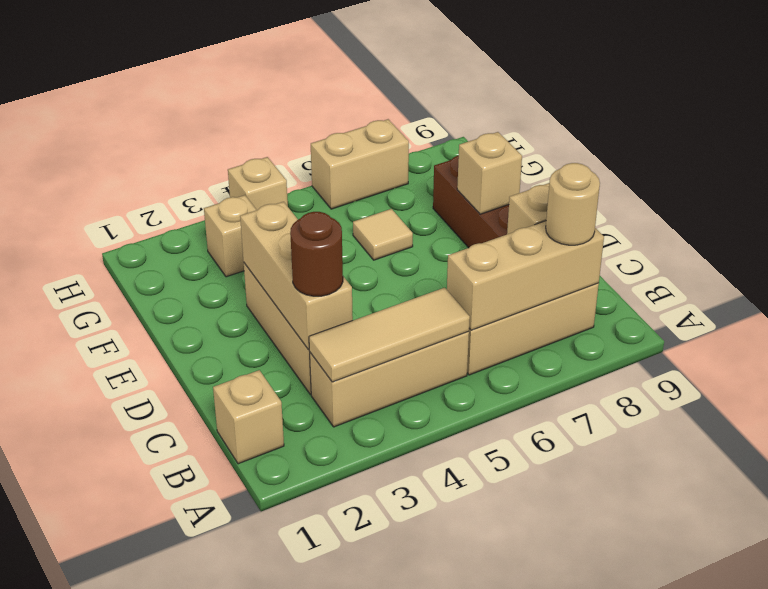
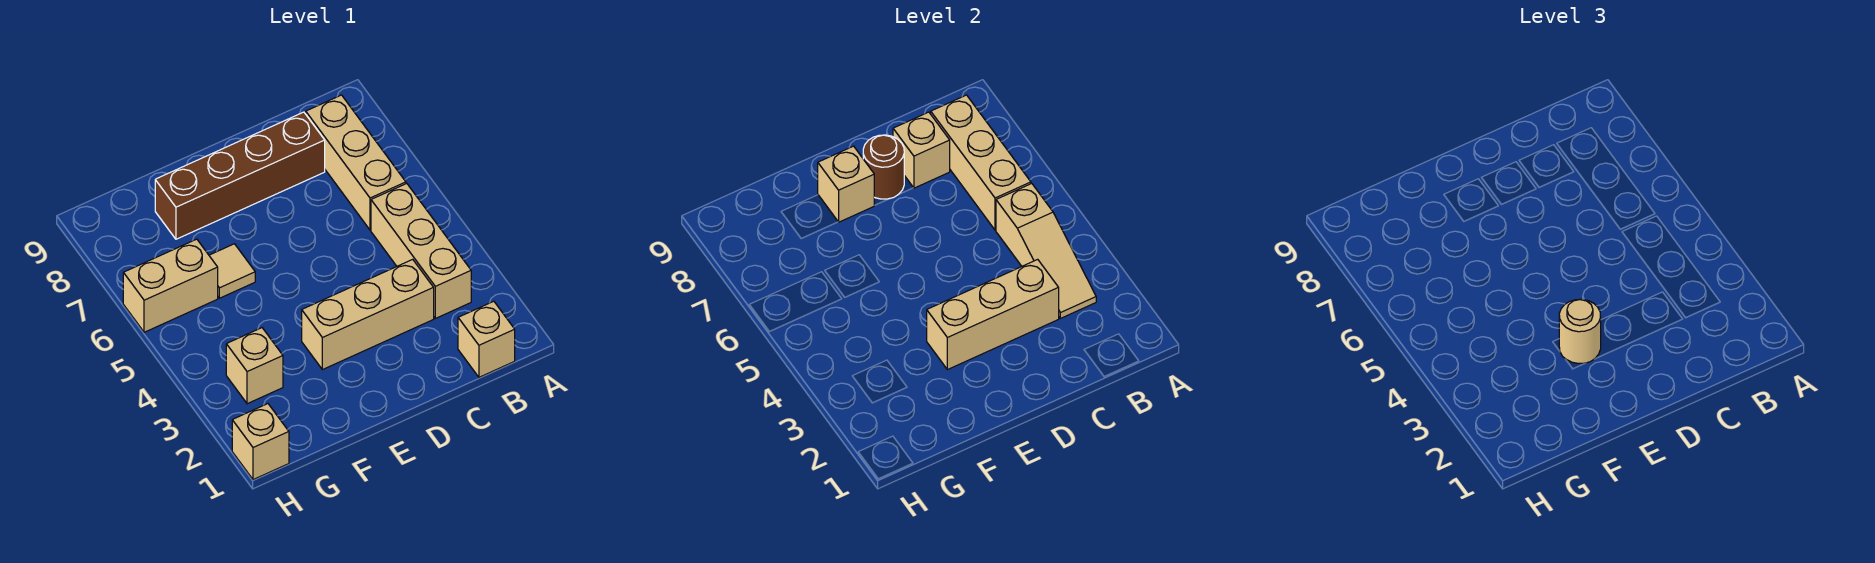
tan tile B3:B5 level 2 -> tan slope B3:B5 level 2 top 5
tan round brick B8 level 3 -> tan round brick E3 level 3
brown round brick C3 level 3 -> brown round brick D8 level 2
tan brick H4 level 1 -> tan brick H1 level 1
tan brick H6:H7 level 1 -> tan brick G6:H6 level 1

